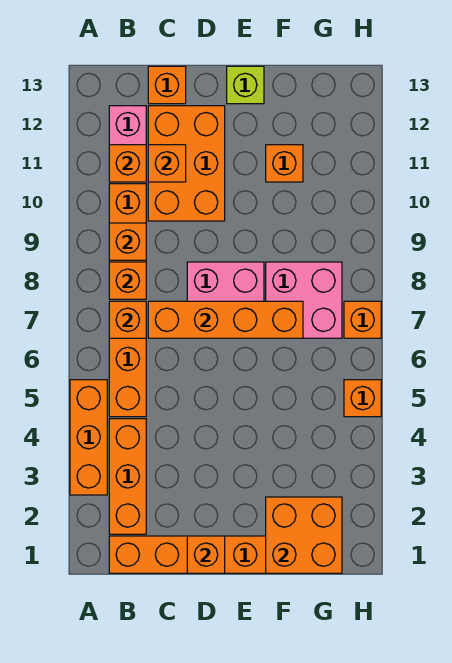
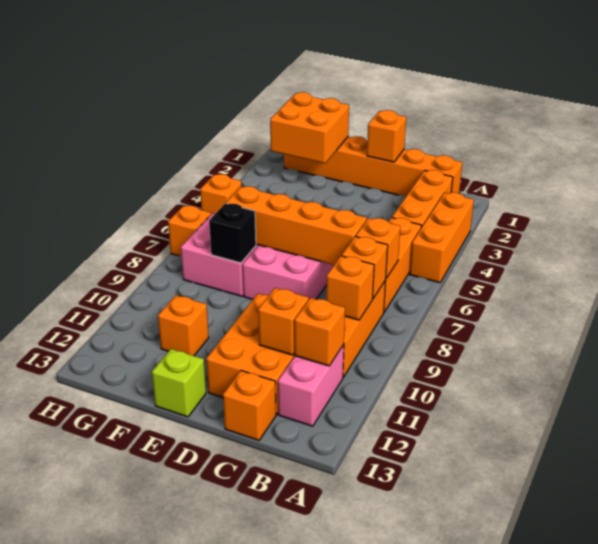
none -> black brick F8 level 2

